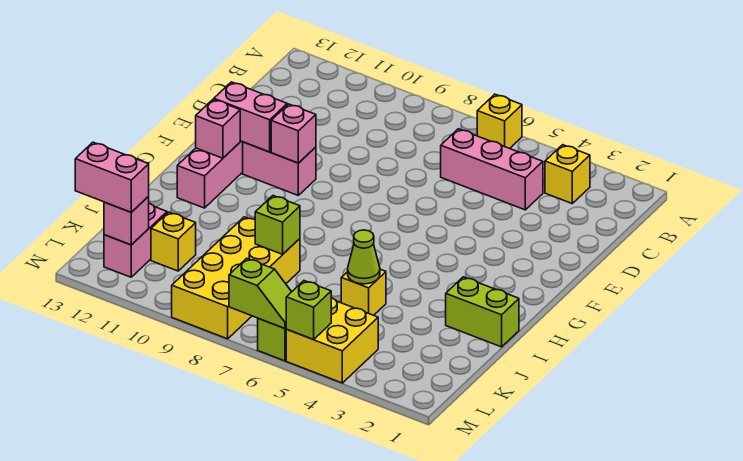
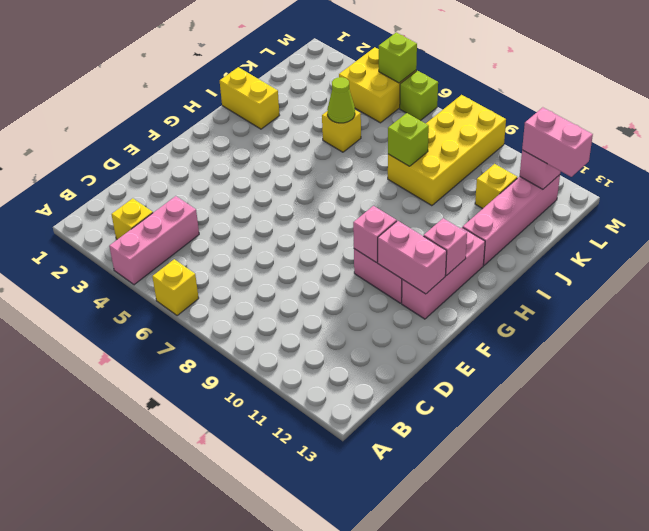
pink brick C4:C6 level 1 -> pink brick A4:C4 level 1
lime brick I1:I2 level 1 -> yellow brick I1:I2 level 1
pink brick K12:L12 level 1 -> pink brick I12:L12 level 1
lime slope M6:M7 level 2 top 7 -> none

